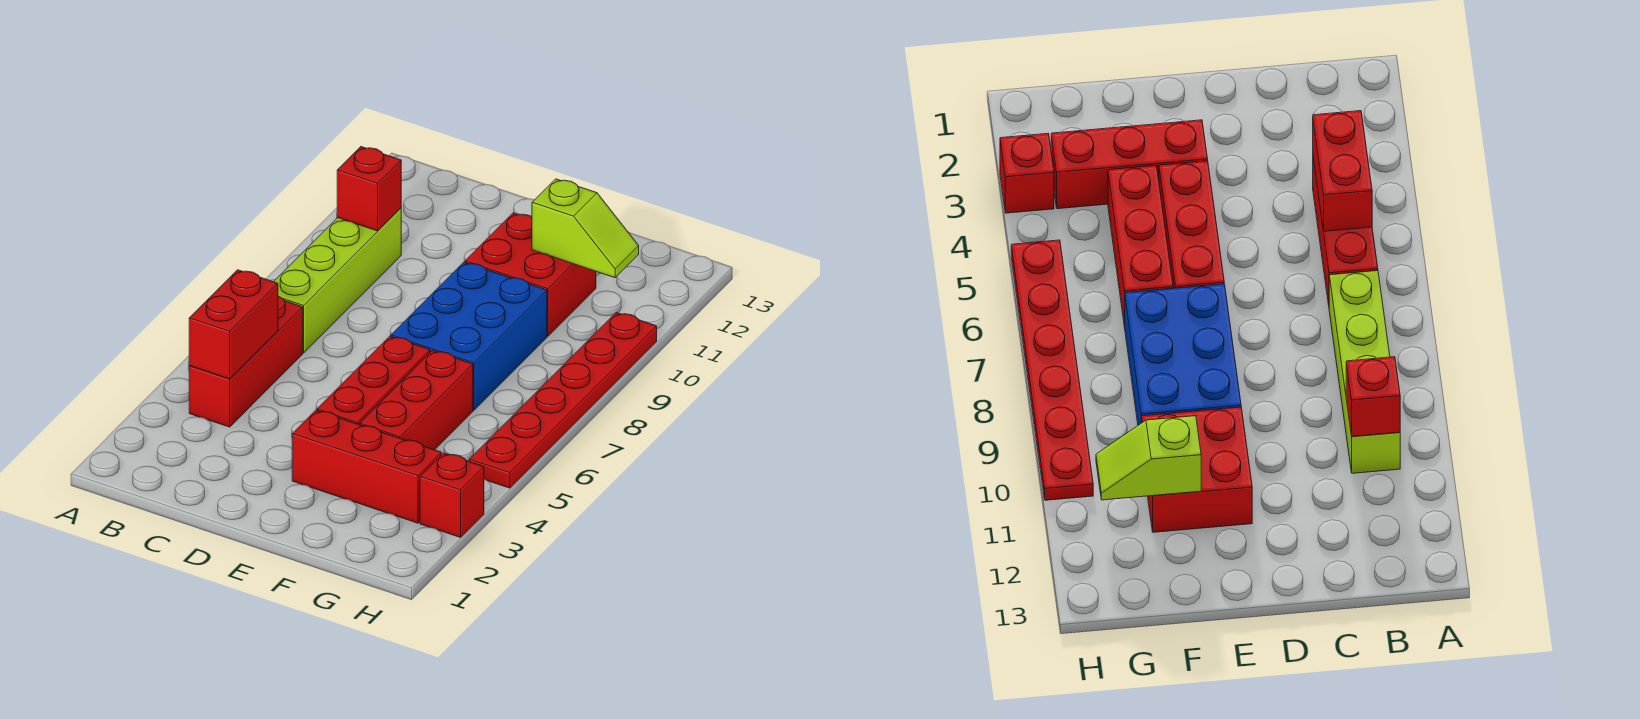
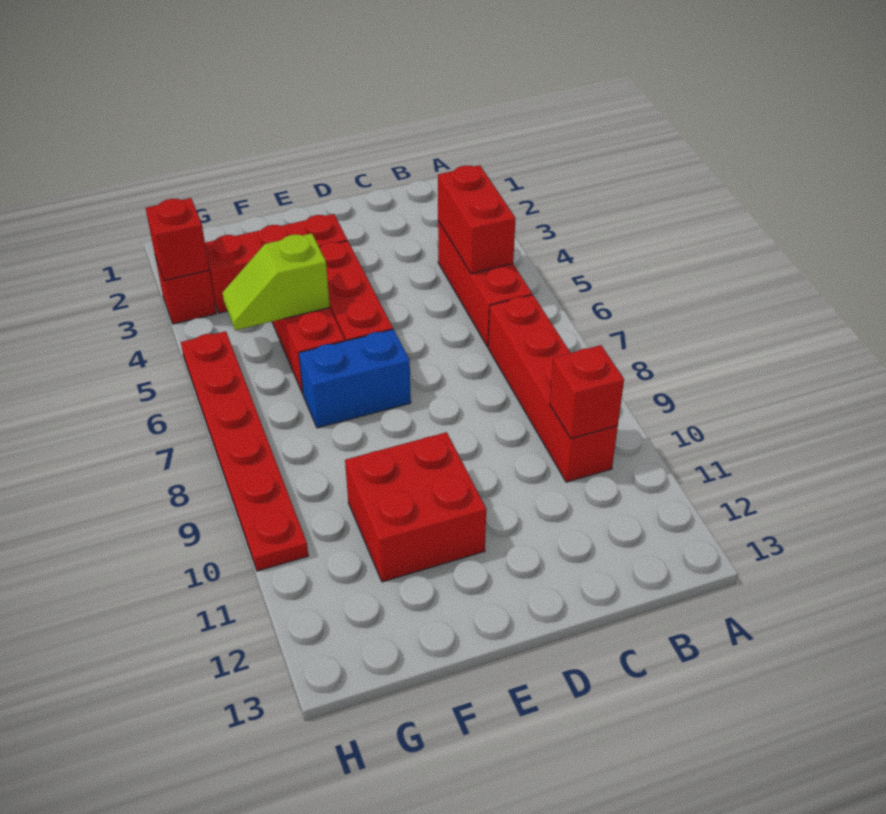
lime brick B7:B10 level 1 -> red brick B7:B10 level 1
blue brick E7:F9 level 1 -> blue brick E7:F7 level 1
lime slope F11:G11 level 2 top F -> lime slope F5:G5 level 2 top F
none -> red brick H3 level 2

